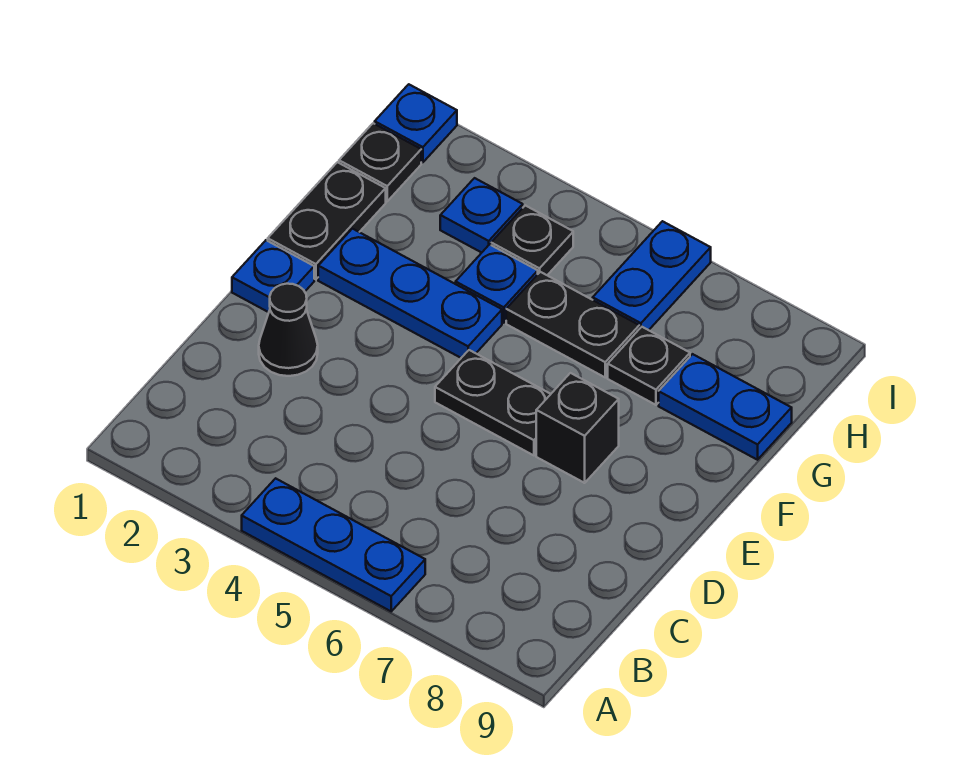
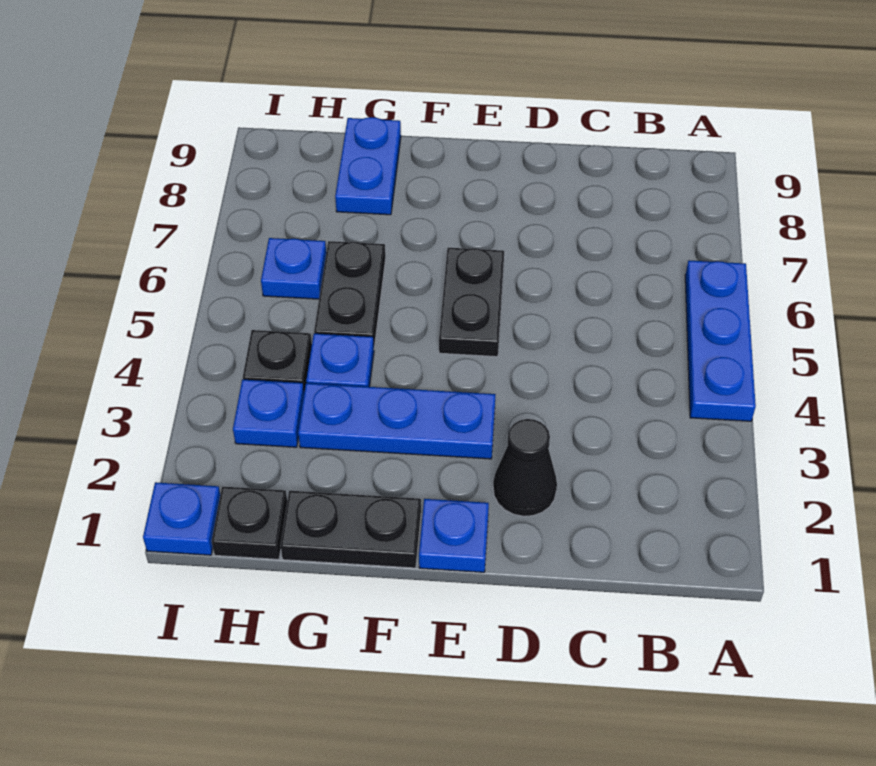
black brick E7 level 1 -> none
blue plate F2:F4 level 1 -> blue plate E3:G3 level 1
black plate G7 level 1 -> none
blue plate H6:I6 level 1 -> blue plate H6 level 1

